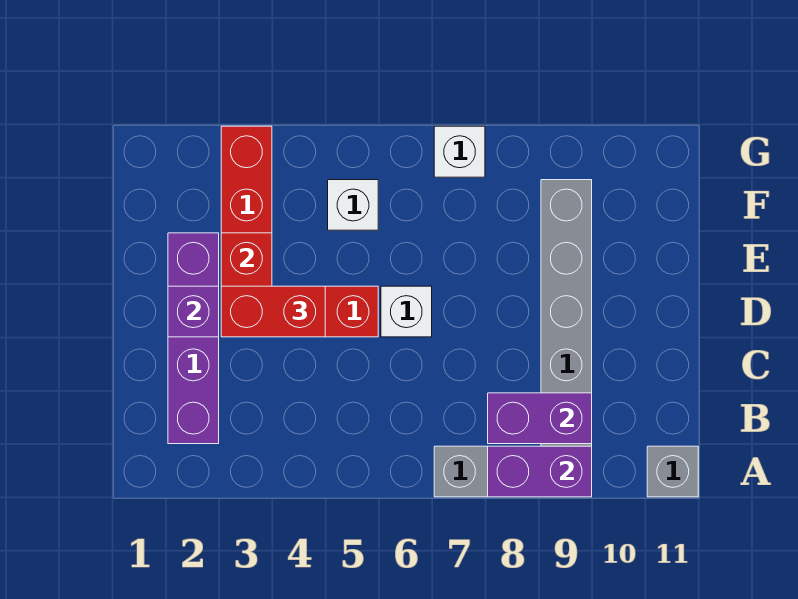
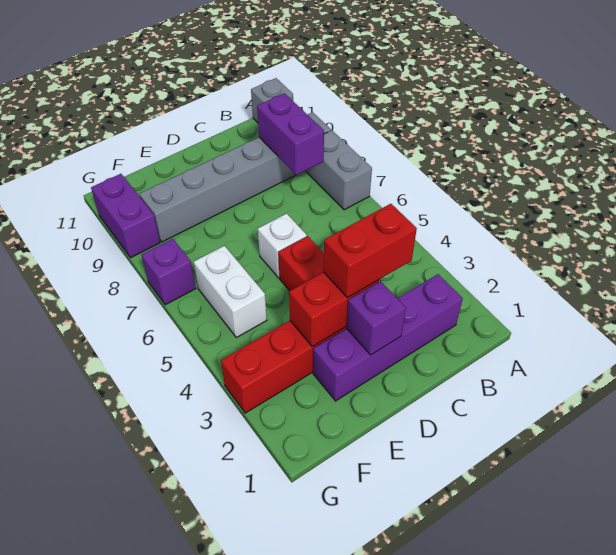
purple brick A8:A9 level 2 -> purple brick G9:G10 level 1
red brick D3:D4 level 3 -> red brick C3:D3 level 3
white brick F5 level 1 -> white brick F5:F6 level 1
white brick G7 level 1 -> purple brick G7 level 1

